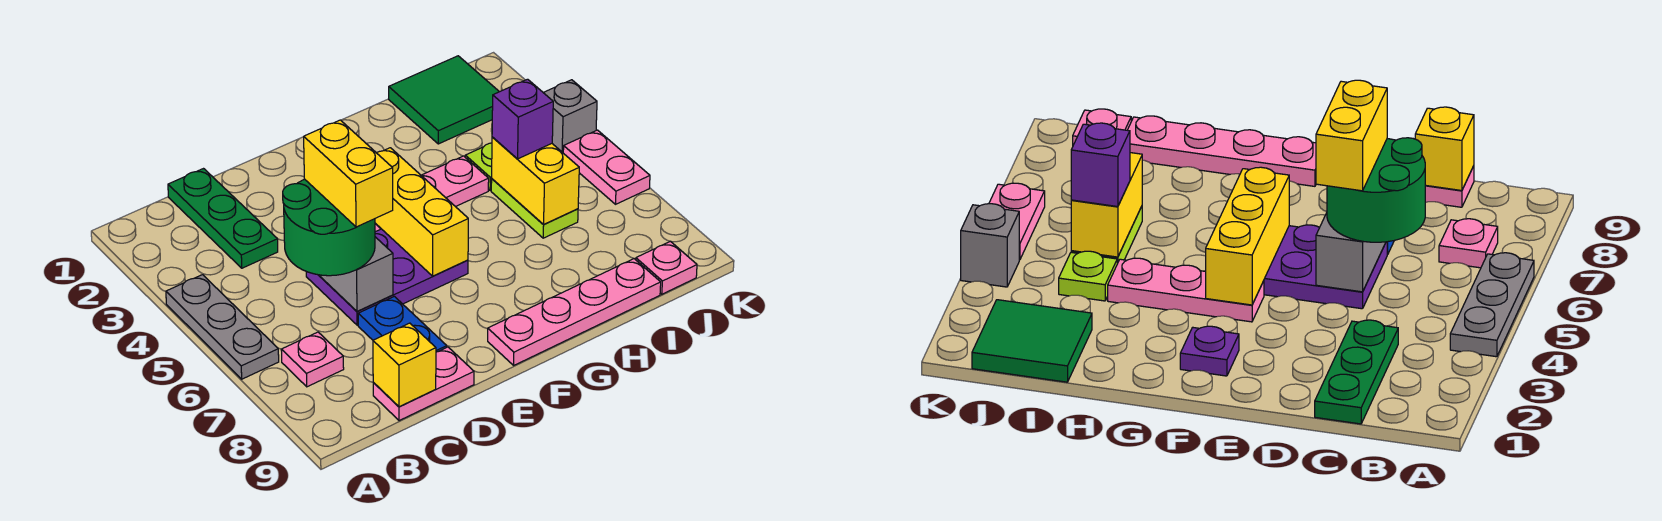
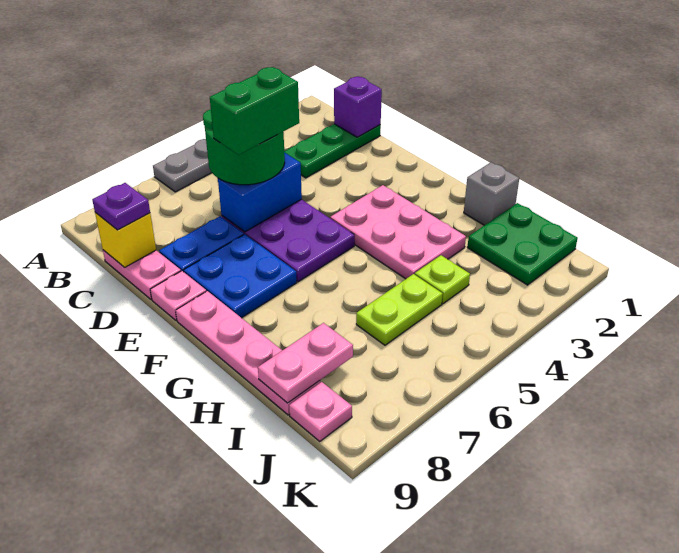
pink plate B7 level 1 -> pink plate E9 level 1
grey brick D5:D6 level 2 -> blue brick D5:D6 level 2
yellow brick D5:D6 level 4 -> green brick D5:D6 level 4
none -> blue plate E7:F8 level 1
purple plate F2 level 1 -> purple plate C9 level 3
pink plate F4:H4 level 1 -> pink plate F3:H4 level 1
yellow brick F4:F6 level 2 -> none
green tile I1:J2 level 1 -> green plate I1:J2 level 1
yellow brick I5:I6 level 2 -> none
purple brick I5 level 3 -> purple brick C1 level 2
grey brick K4 level 1 -> grey brick H1 level 1
pink plate K5:K6 level 1 -> pink plate I8:I9 level 2

